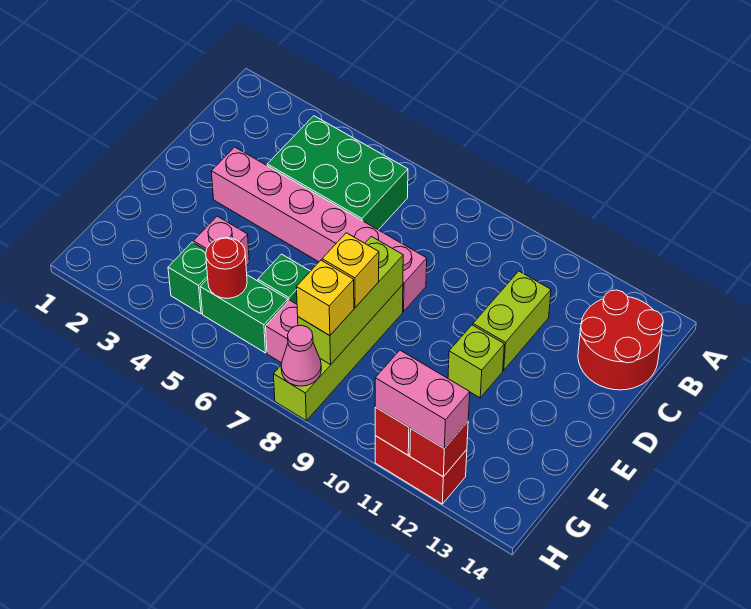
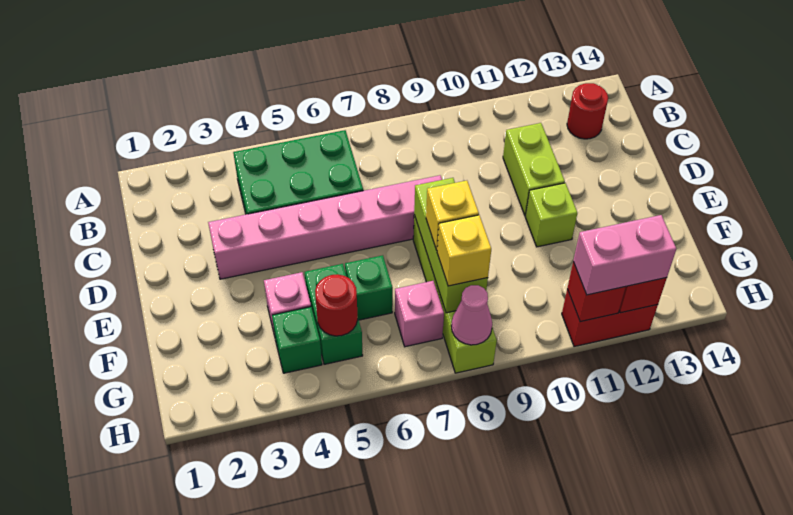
red round brick B13:C14 level 1 -> red round brick B13 level 1
green brick G5:G6 level 1 -> green brick F5:G5 level 1

